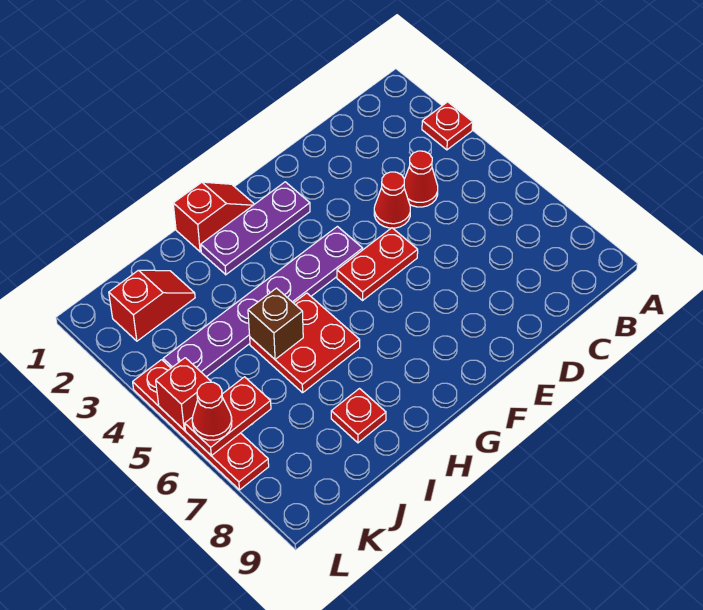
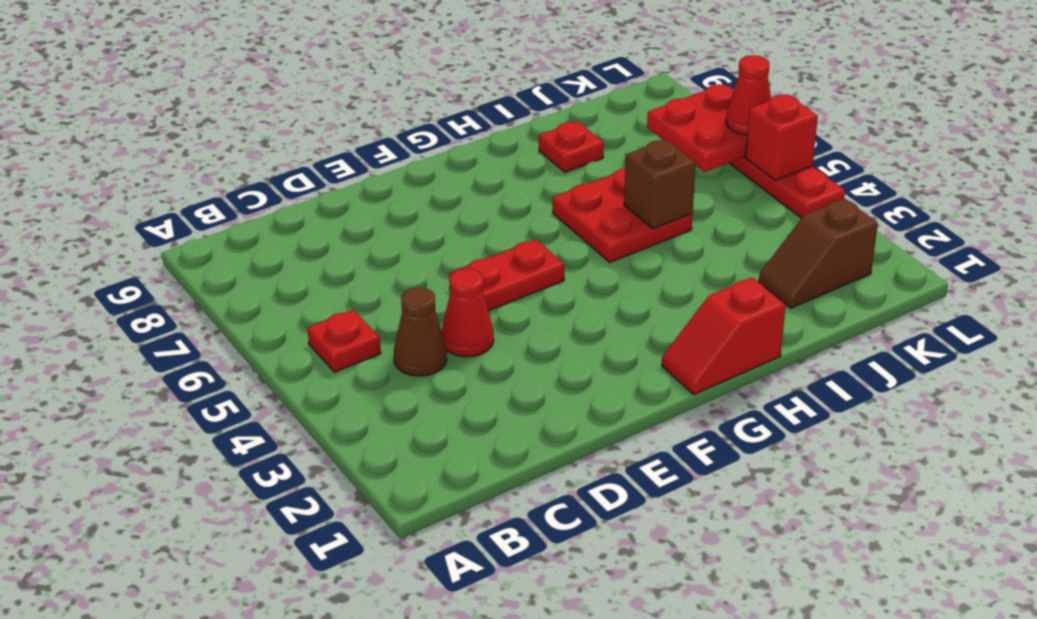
red plate A3 level 1 -> red plate B5 level 1
red cone C4 level 1 -> brown cone C4 level 1
purple plate F2:H2 level 1 -> none
purple plate F4:K4 level 1 -> none
red slope J2:K2 level 1 top K -> brown slope J2:K2 level 1 top K
red plate K6:L6 level 2 -> red plate K6:L7 level 2

